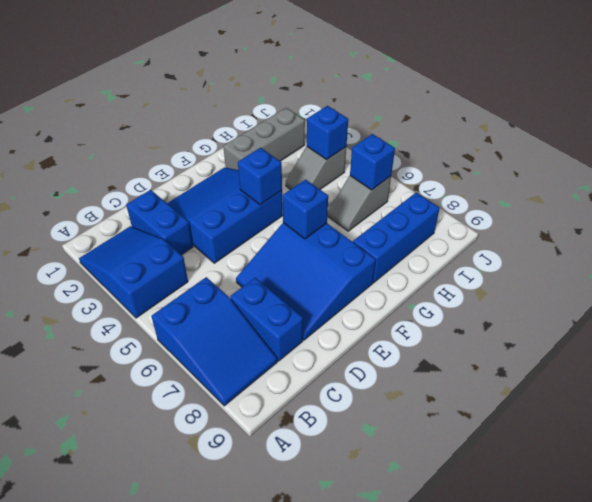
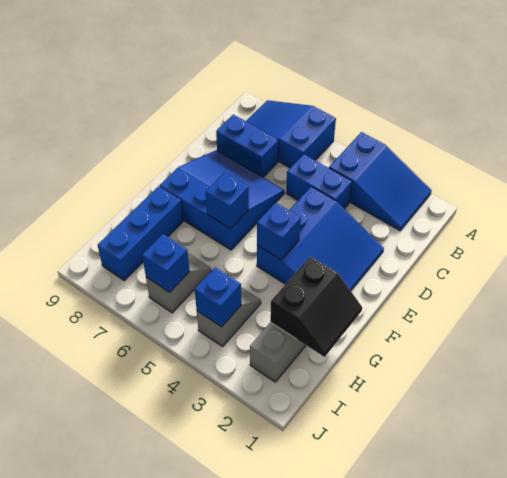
blue brick C2:C3 level 1 -> blue brick C4:C5 level 1
none -> black slope G1:H2 level 2 top 2

